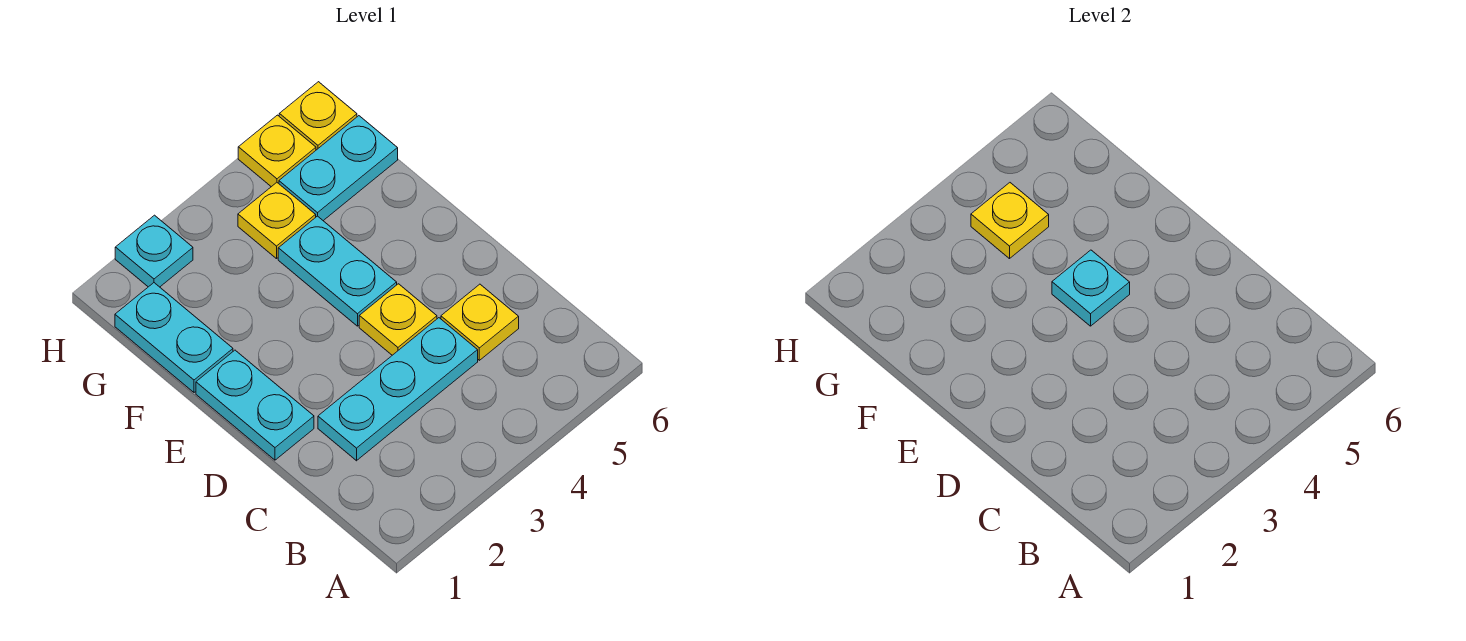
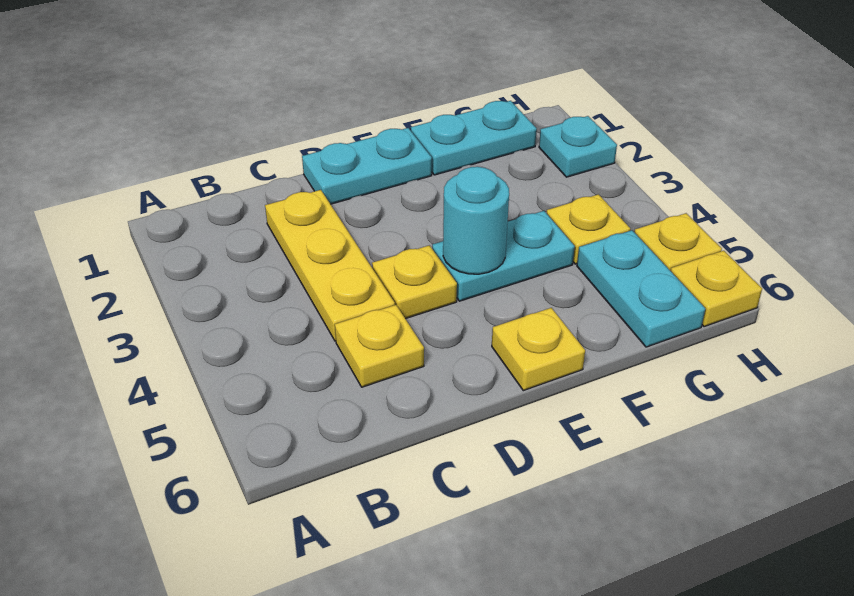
cyan plate C2:C4 level 1 -> yellow plate C2:C4 level 1
cyan plate E4 level 2 -> cyan round brick E4 level 2
yellow plate G4 level 2 -> yellow plate E6 level 1

